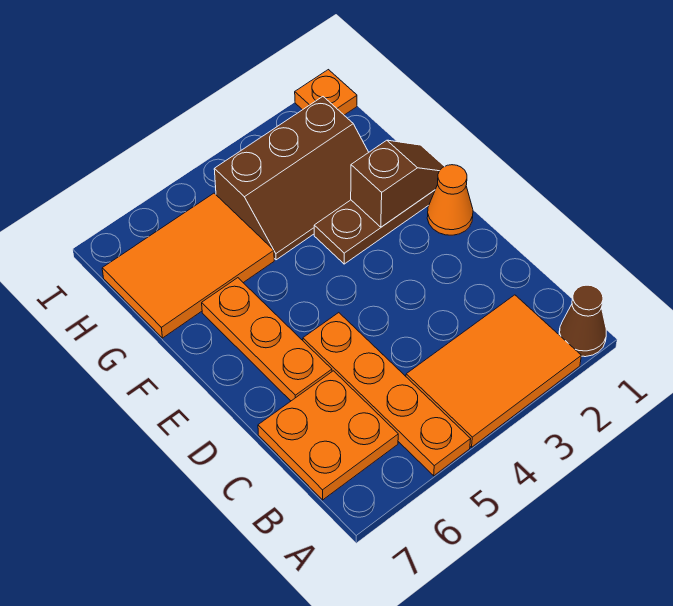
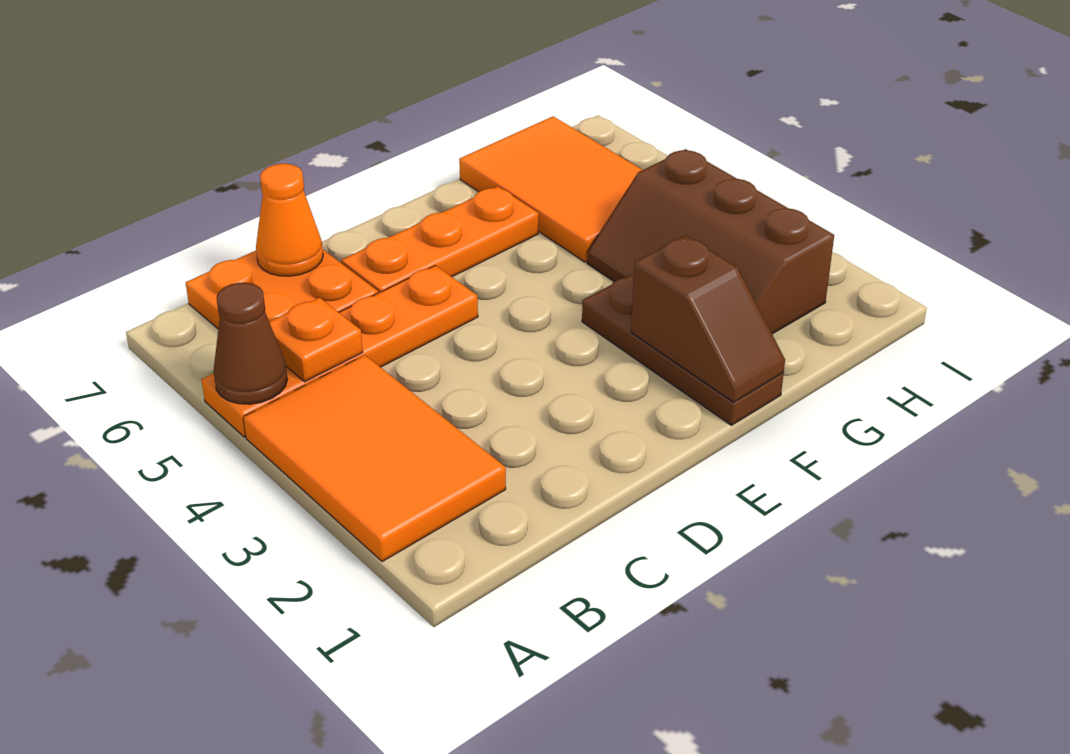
brown cone A1 level 1 -> brown cone A5 level 2
orange cone E1 level 1 -> orange cone C7 level 2
orange plate I1 level 1 -> orange plate B5 level 2

